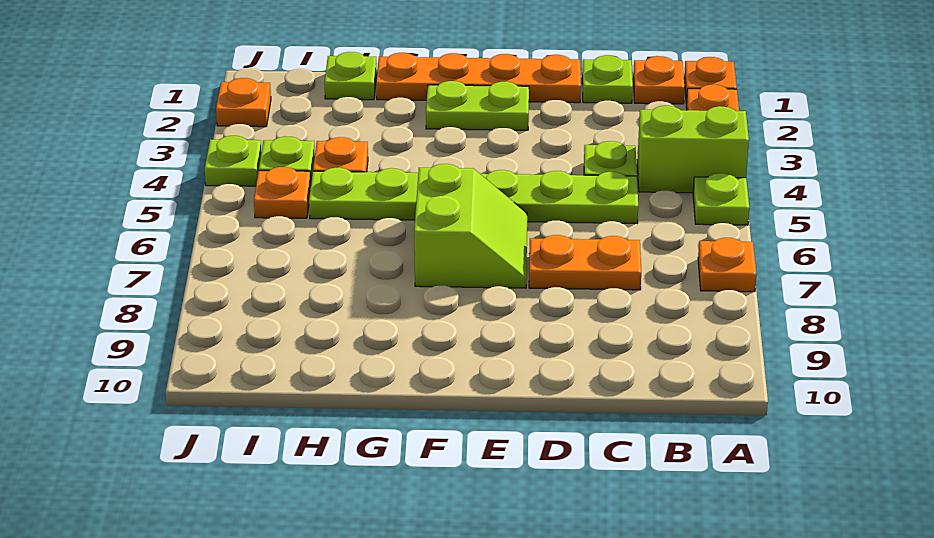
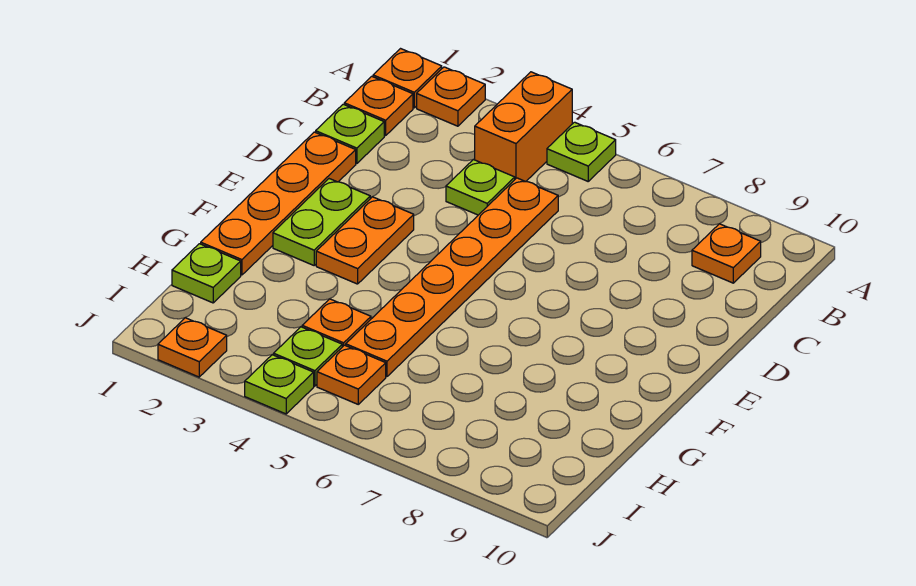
lime brick A4:B4 level 1 -> orange brick A4:B4 level 1
orange plate A7 level 1 -> orange plate B9 level 1
lime plate C5:H5 level 1 -> orange plate C5:H5 level 1
orange plate C7:D7 level 1 -> orange plate E3:F3 level 1
lime slope E6:F7 level 1 top F -> none

